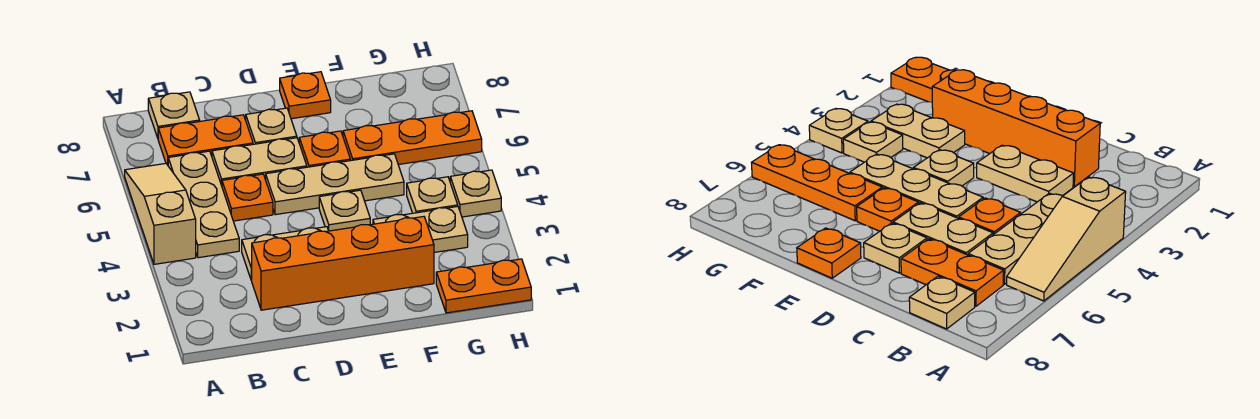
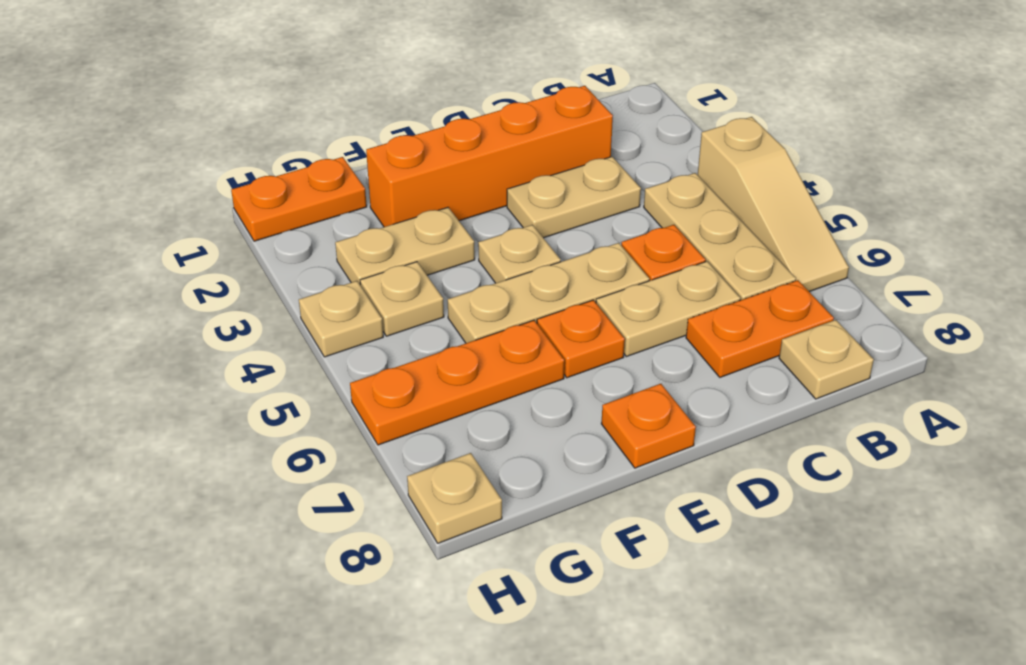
tan plate D7 level 1 -> tan plate H8 level 1

